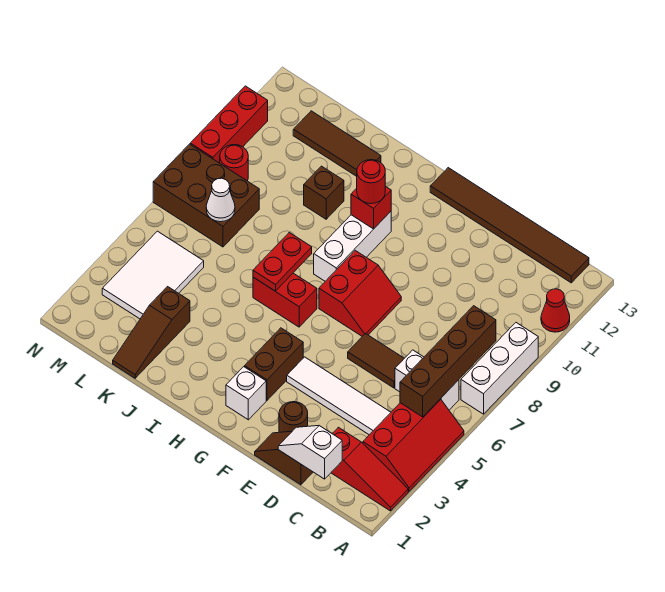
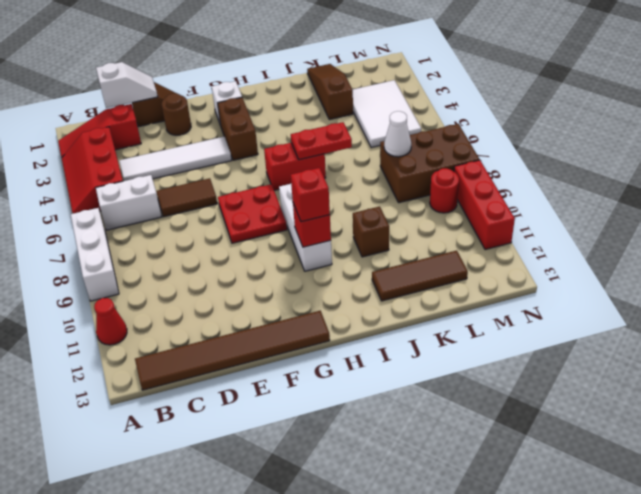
brown brick B5:B8 level 2 -> none
red slope F7:G8 level 1 top G -> red plate F7:G8 level 1
red round brick H10 level 3 -> red brick H10 level 3
red plate I6:I7 level 2 -> red plate I6:J6 level 2

